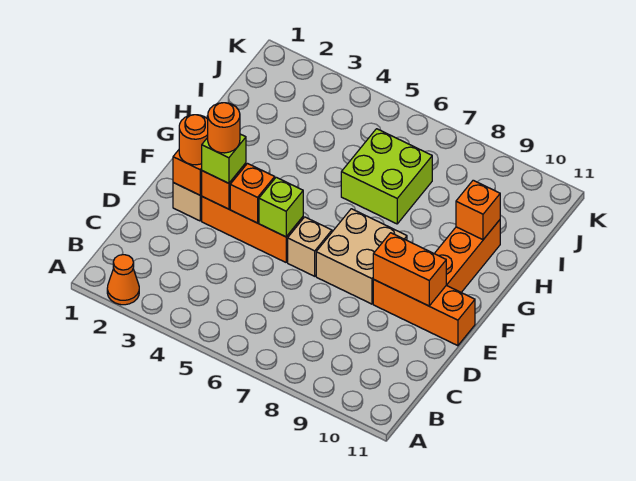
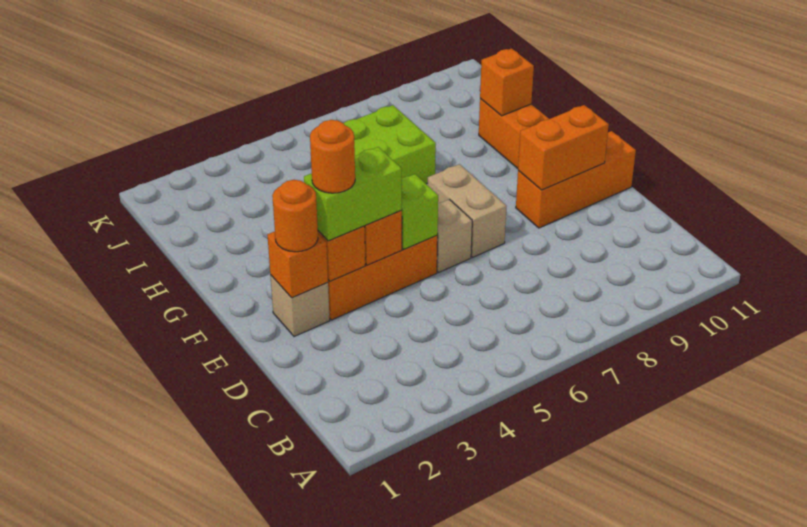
orange cone A2 level 1 -> none
lime brick E3 level 3 -> lime brick E3:E4 level 3
tan brick E7:F8 level 1 -> tan brick E7:F7 level 1

